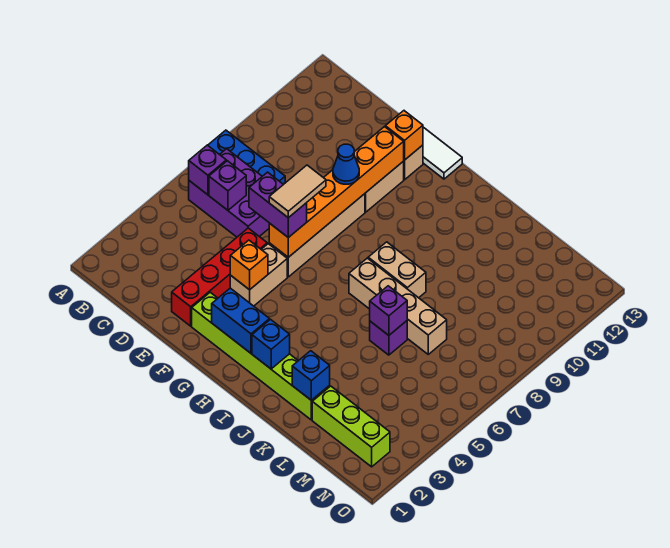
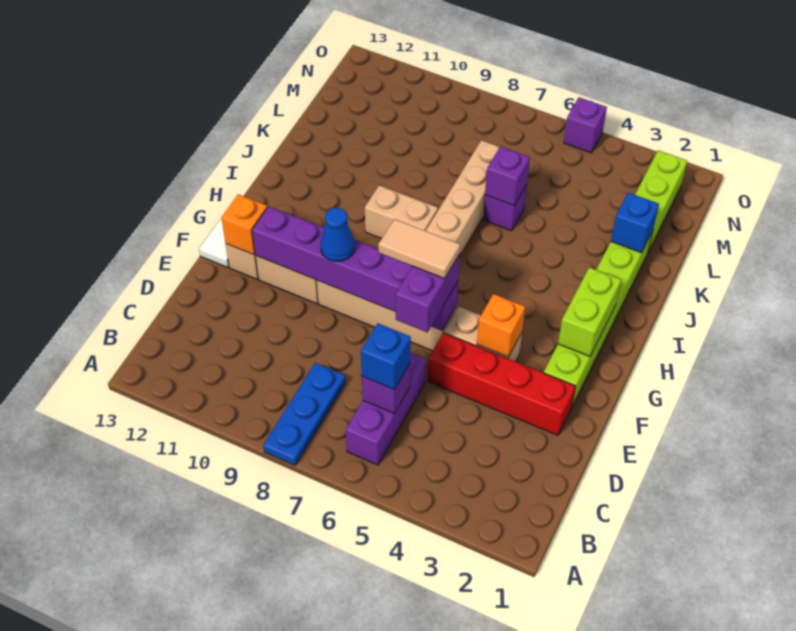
purple brick B6:D7 level 1 -> purple brick B6:D6 level 1
purple brick B6 level 2 -> purple brick O5 level 1
orange brick F6:F11 level 2 -> purple brick F6:F11 level 2
blue brick G2:H2 level 2 -> lime brick G2:H2 level 2
blue brick I2 level 2 -> blue brick C6 level 3
tan brick I8:J8 level 1 -> tan brick I8:I9 level 1

